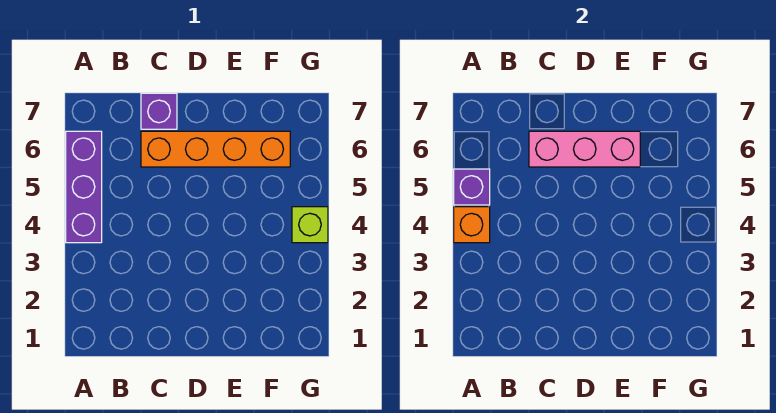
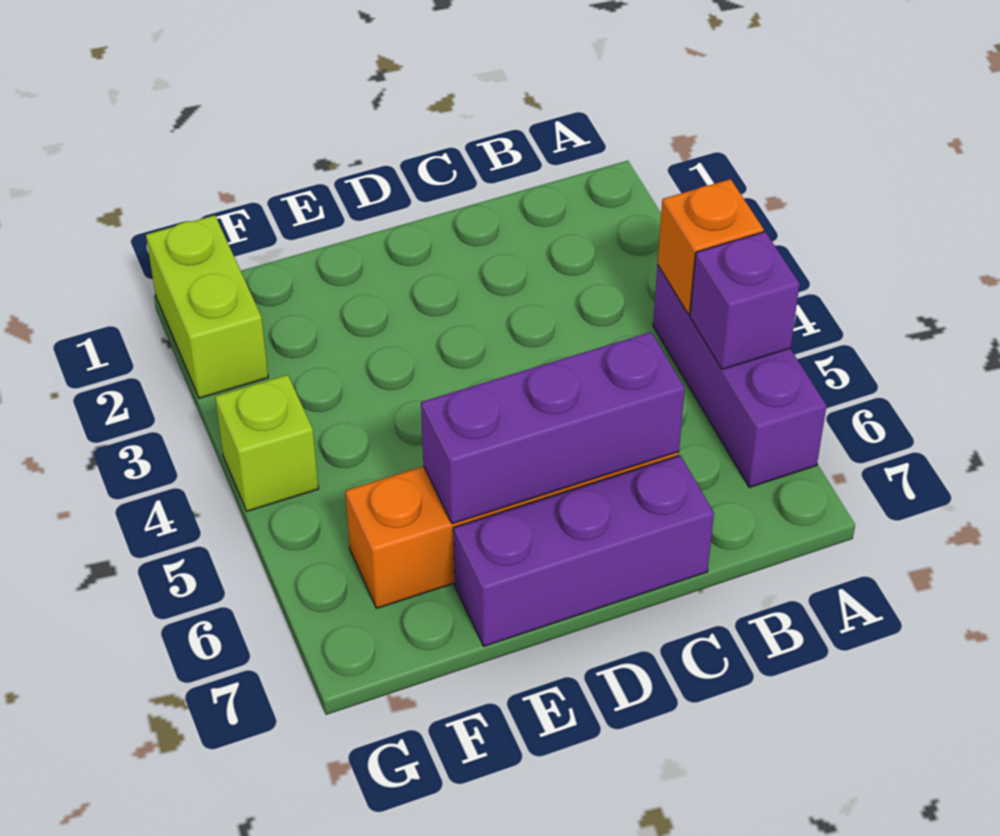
pink brick C6:E6 level 2 -> purple brick C6:E6 level 2
purple brick C7 level 1 -> purple brick C7:E7 level 1
none -> lime brick G1:G2 level 1

